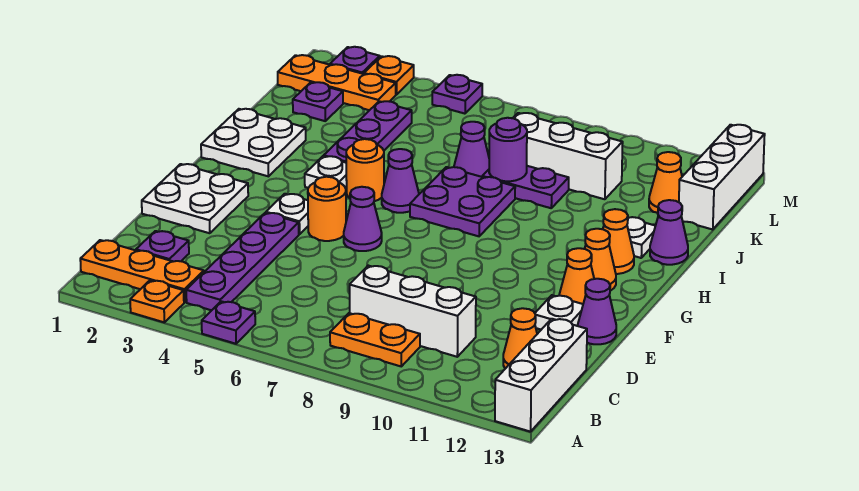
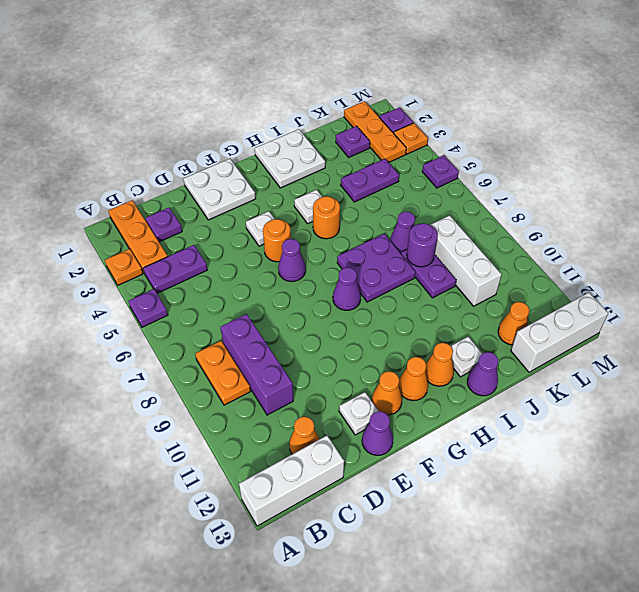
purple plate B4:E4 level 1 -> purple plate B4:C4 level 1
white brick C8:C10 level 1 -> purple brick C8:C10 level 1
purple cone H6 level 1 -> purple cone G8 level 1
purple plate I4:K4 level 1 -> purple plate J4:K4 level 1

